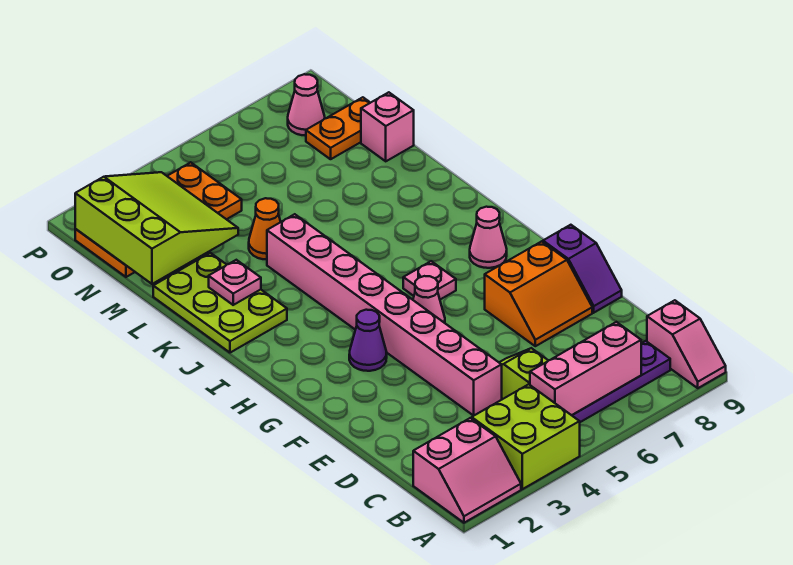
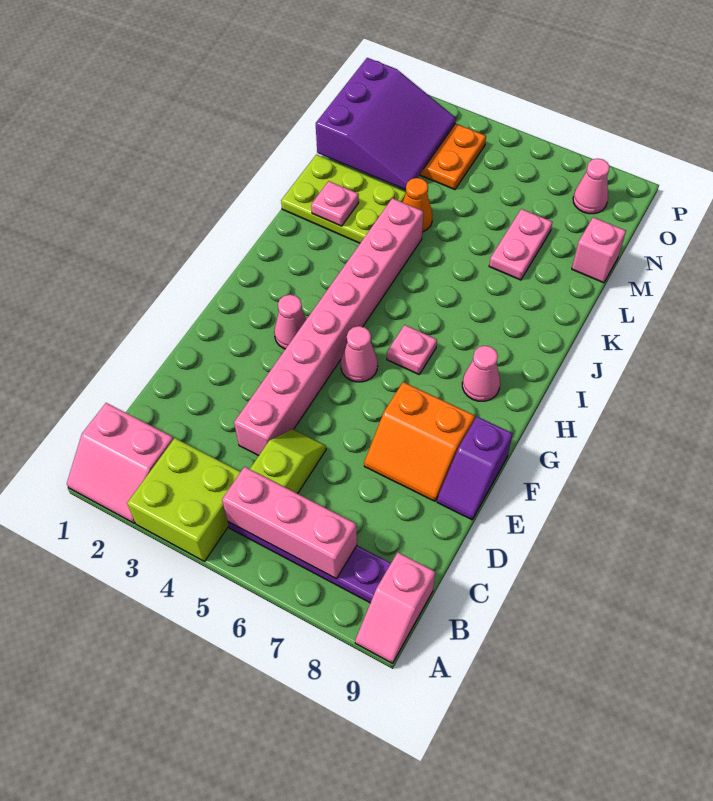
purple cone G3 level 1 -> pink cone G3 level 1
lime plate J1:L2 level 1 -> lime plate K1:L3 level 1
none -> pink plate L7:M7 level 1
lime slope M1:O3 level 2 top 1 -> purple slope M1:O3 level 2 top 1
orange plate N8:N9 level 1 -> none

